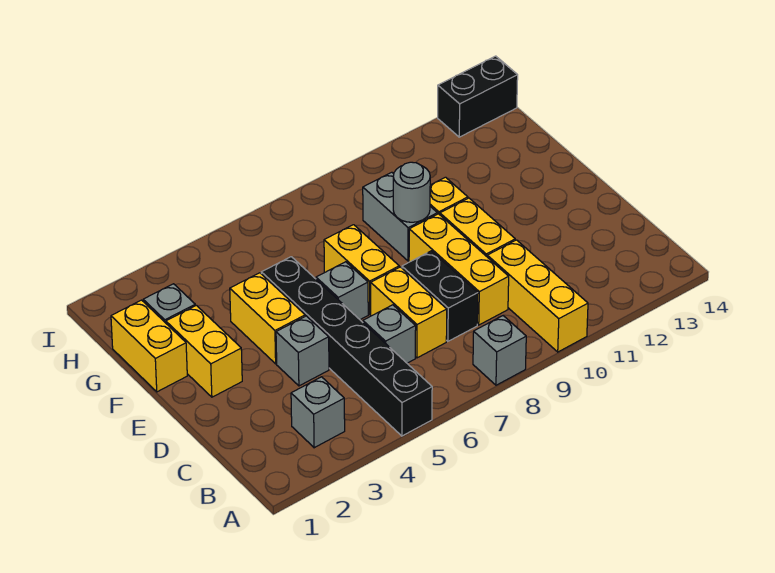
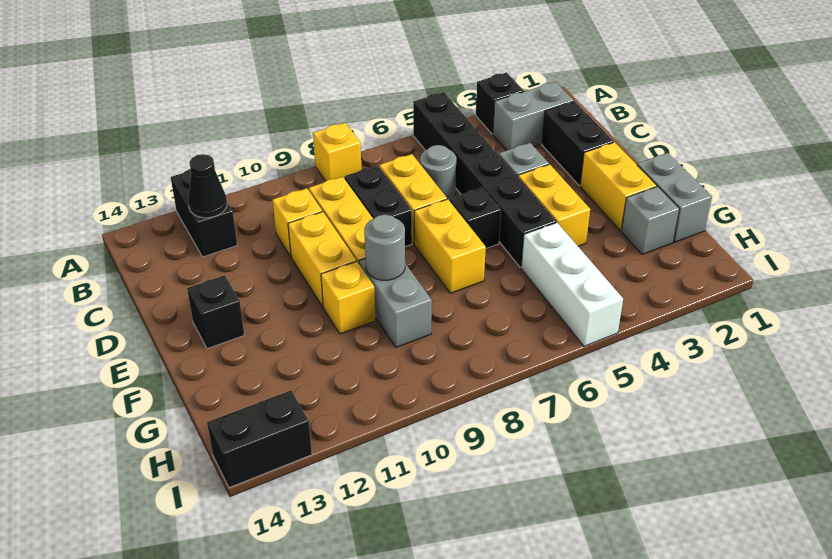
none -> black brick A3 level 1
grey brick A8 level 1 -> yellow brick A8 level 1
yellow brick A10:C10 level 1 -> yellow brick C10 level 1
none -> black brick A12:B12 level 1
grey brick B3 level 1 -> grey brick B2:B3 level 1
none -> black cone B12 level 2
none -> black brick C2:D2 level 1
grey brick C6 level 1 -> grey round brick C6 level 1
grey brick E6 level 1 -> black brick E6 level 1
none -> black brick E13 level 1
yellow brick F1:G1 level 1 -> grey brick F1:G1 level 1
none -> white brick G5:I5 level 1

